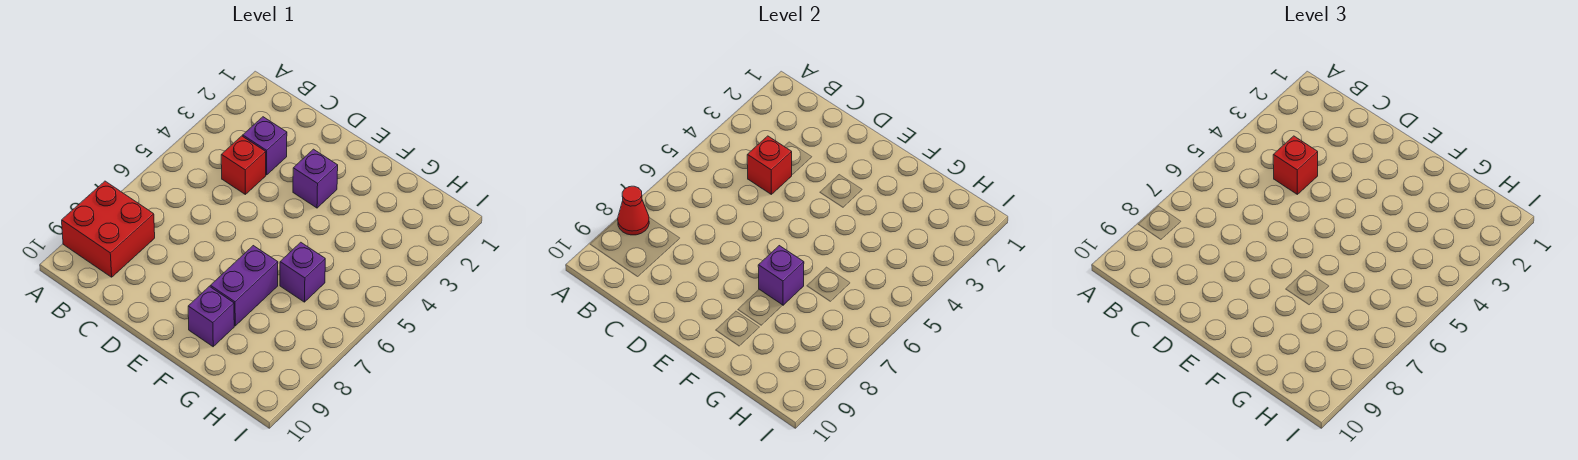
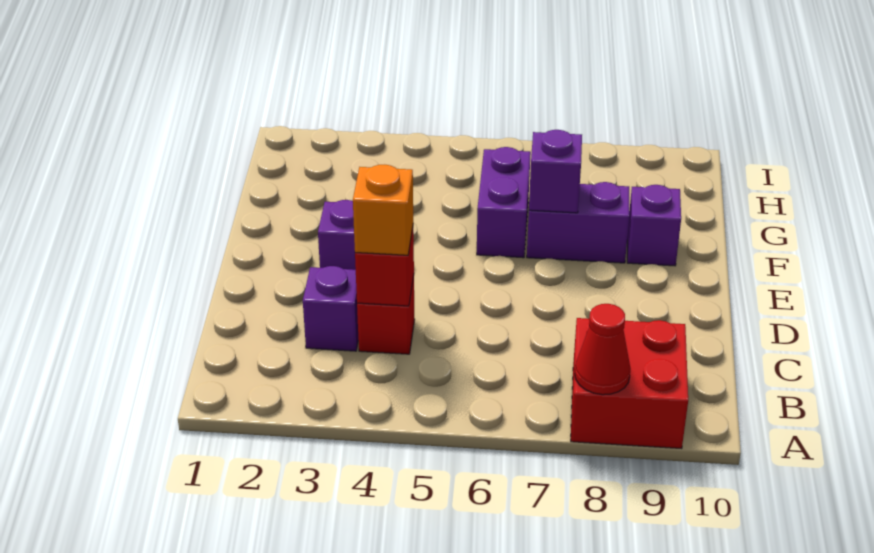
red brick C4 level 3 -> orange brick C4 level 3
purple brick G6 level 1 -> purple brick F6:G6 level 1

